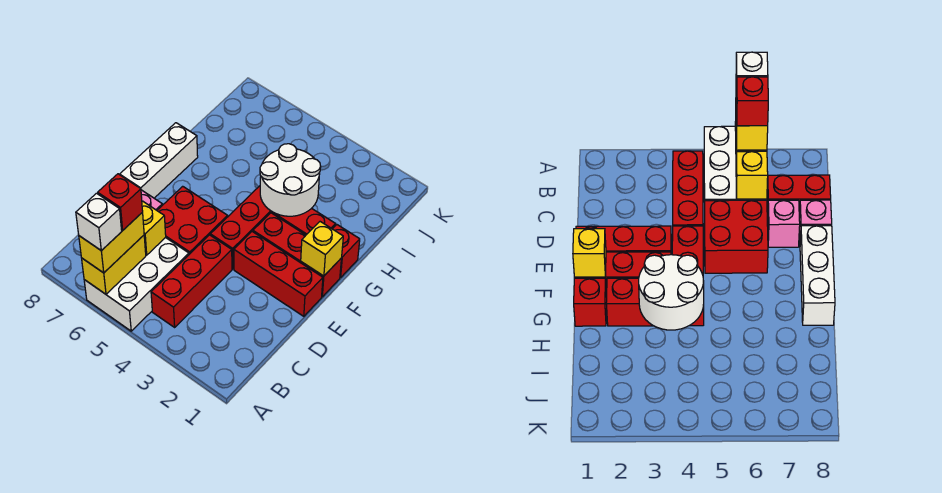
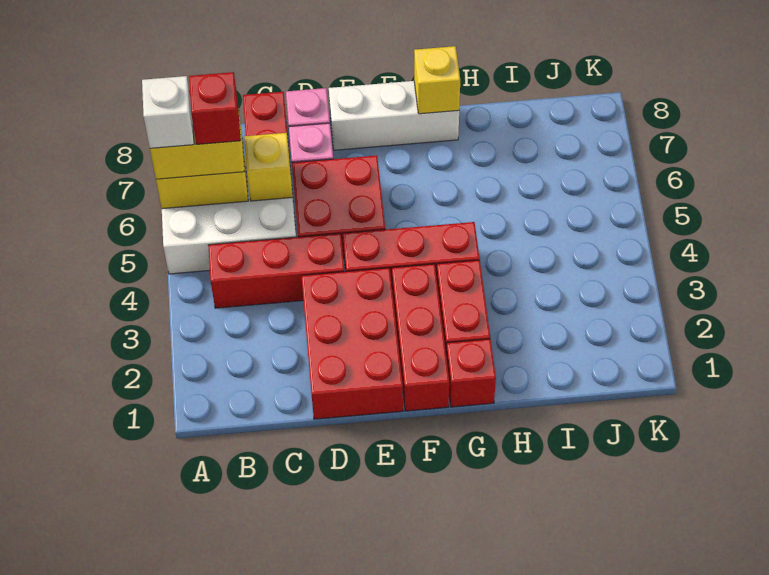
red brick E1:E3 level 1 -> red brick D1:E3 level 1
yellow brick F1 level 2 -> yellow brick G8 level 2
white round brick G3:H4 level 2 -> none

